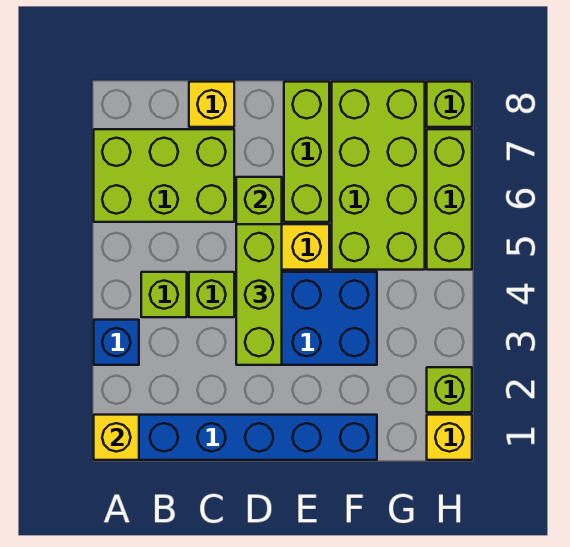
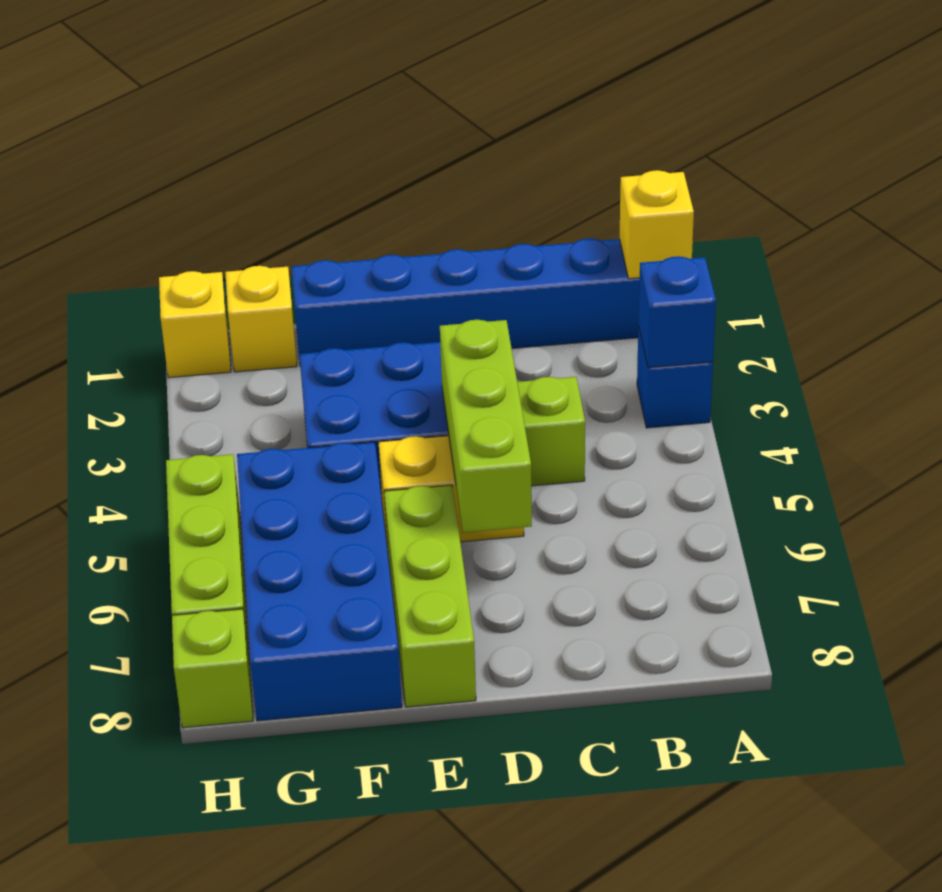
none -> blue brick A3 level 2
lime brick A6:C7 level 1 -> none
lime brick B4 level 1 -> none
yellow brick C8 level 1 -> yellow brick G1 level 1
lime brick D3:D5 level 3 -> none
lime brick F5:G8 level 1 -> blue brick F5:G8 level 1
lime brick H2 level 1 -> none

